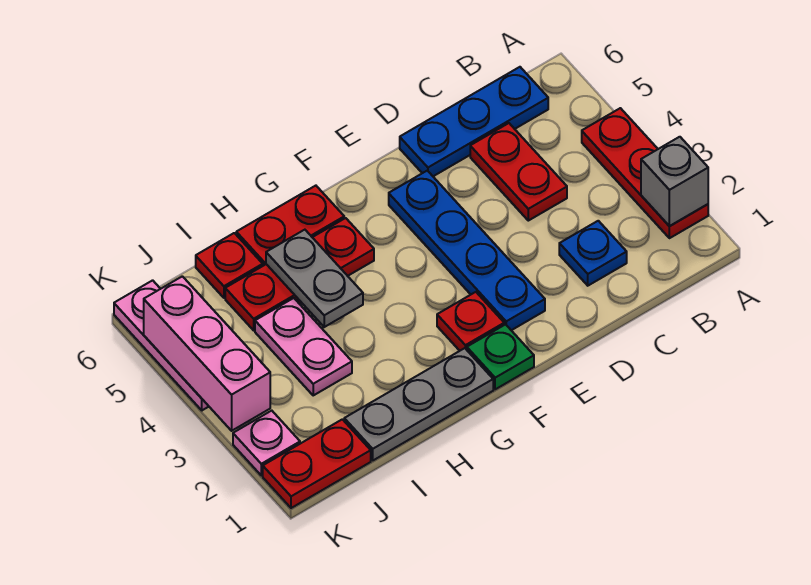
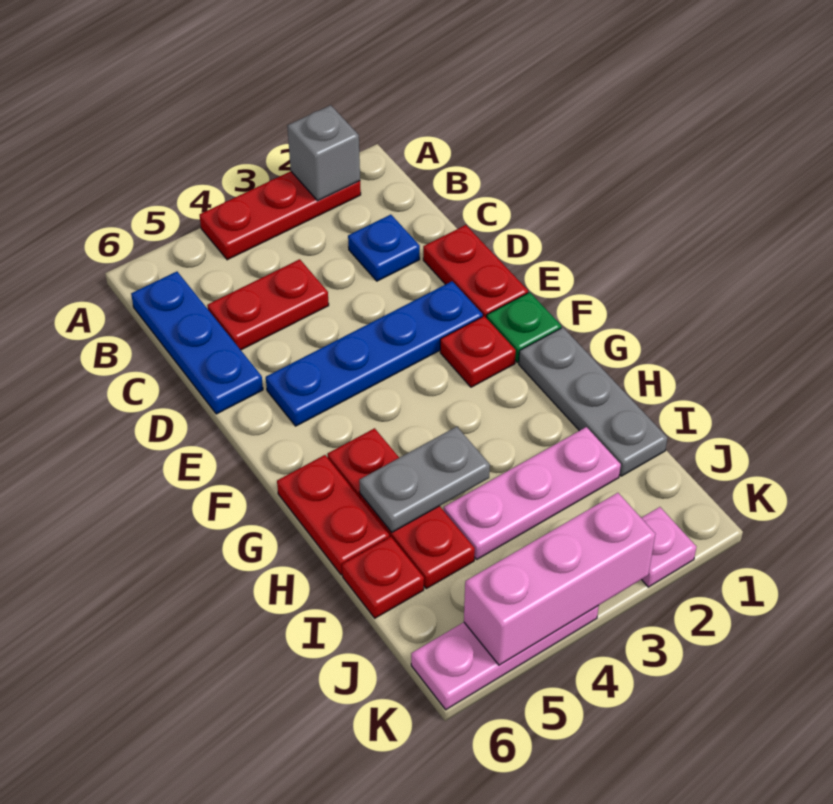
pink plate I3:I4 level 1 -> pink plate I2:I4 level 1
red plate J1:K1 level 1 -> red plate D1:E1 level 1

